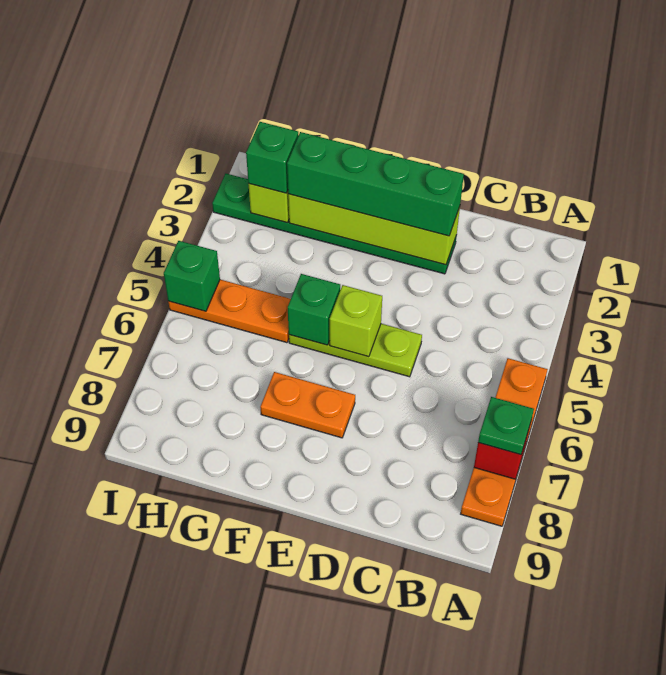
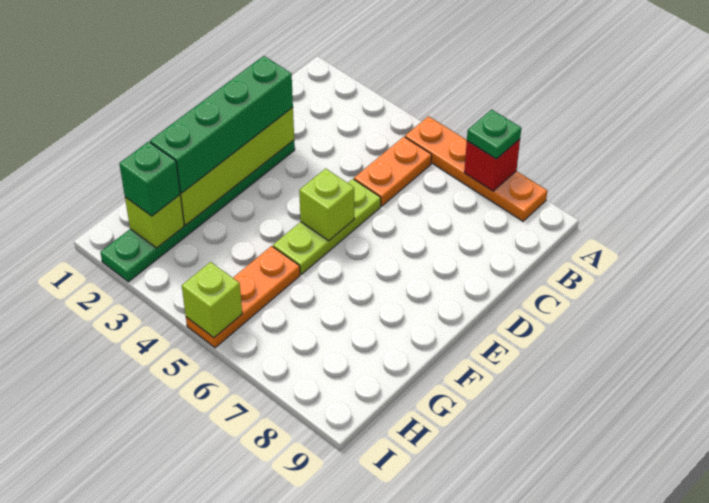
orange plate E7:F7 level 1 -> orange plate B5:C5 level 1
green brick F5 level 2 -> none
green brick I5 level 2 -> lime brick I5 level 2

